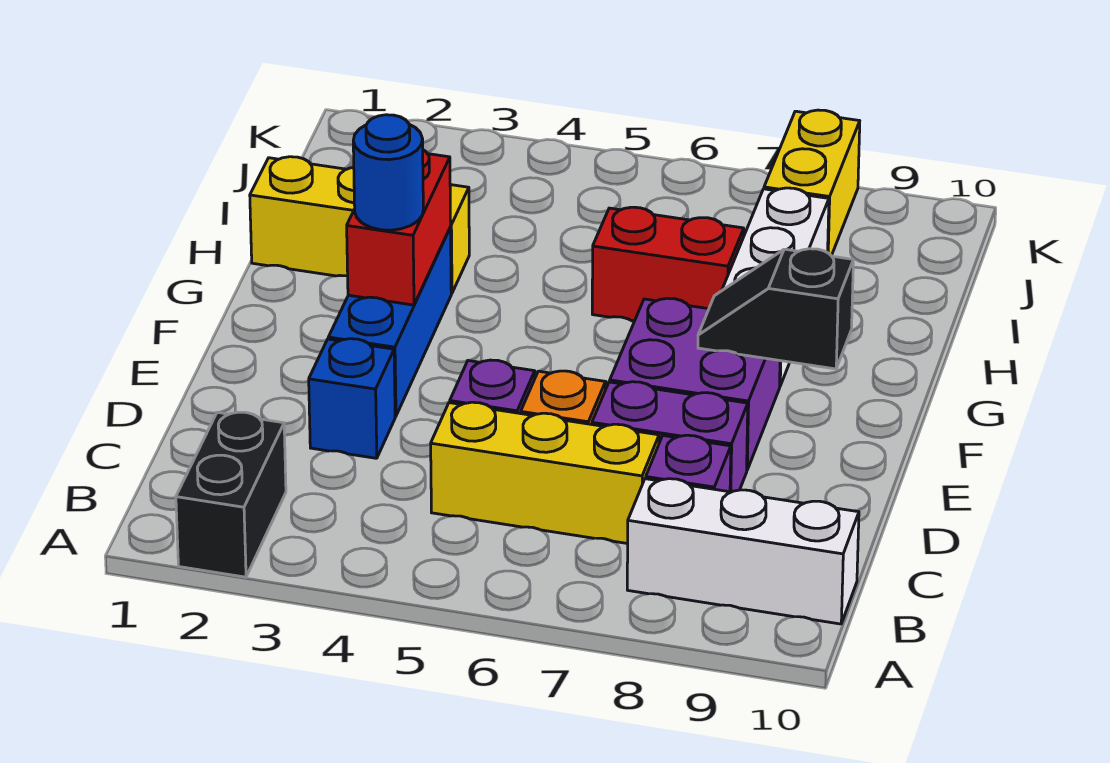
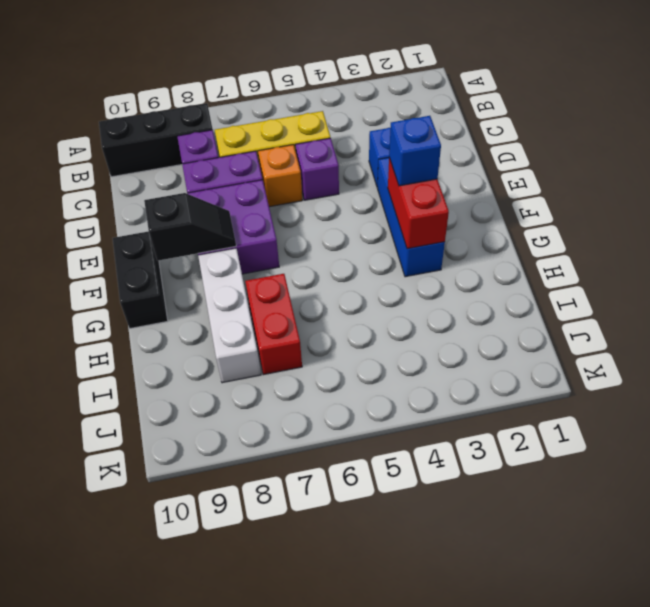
black brick A2:B2 level 1 -> black brick F10:G10 level 1
white brick B8:B10 level 1 -> black brick B8:B10 level 1
blue round brick F3 level 3 -> blue brick F3 level 3
yellow brick H1:H3 level 1 -> none
red brick H6:H7 level 1 -> red brick H7:I7 level 1
yellow brick J8:K8 level 1 -> none

